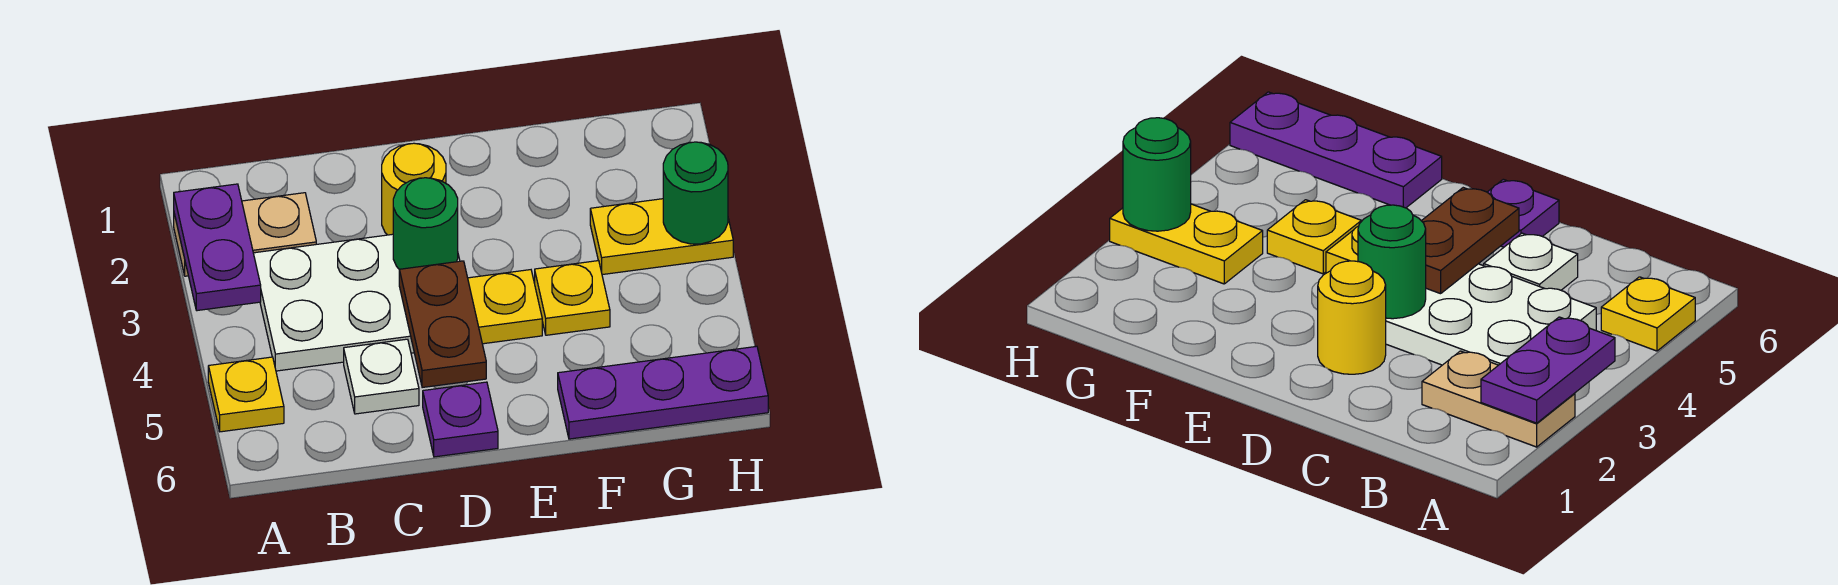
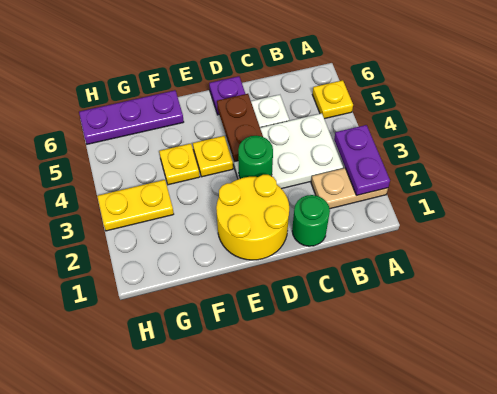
yellow round brick D2 level 1 -> yellow round brick D1:E2 level 1
green round brick H3 level 2 -> green round brick C1 level 1

